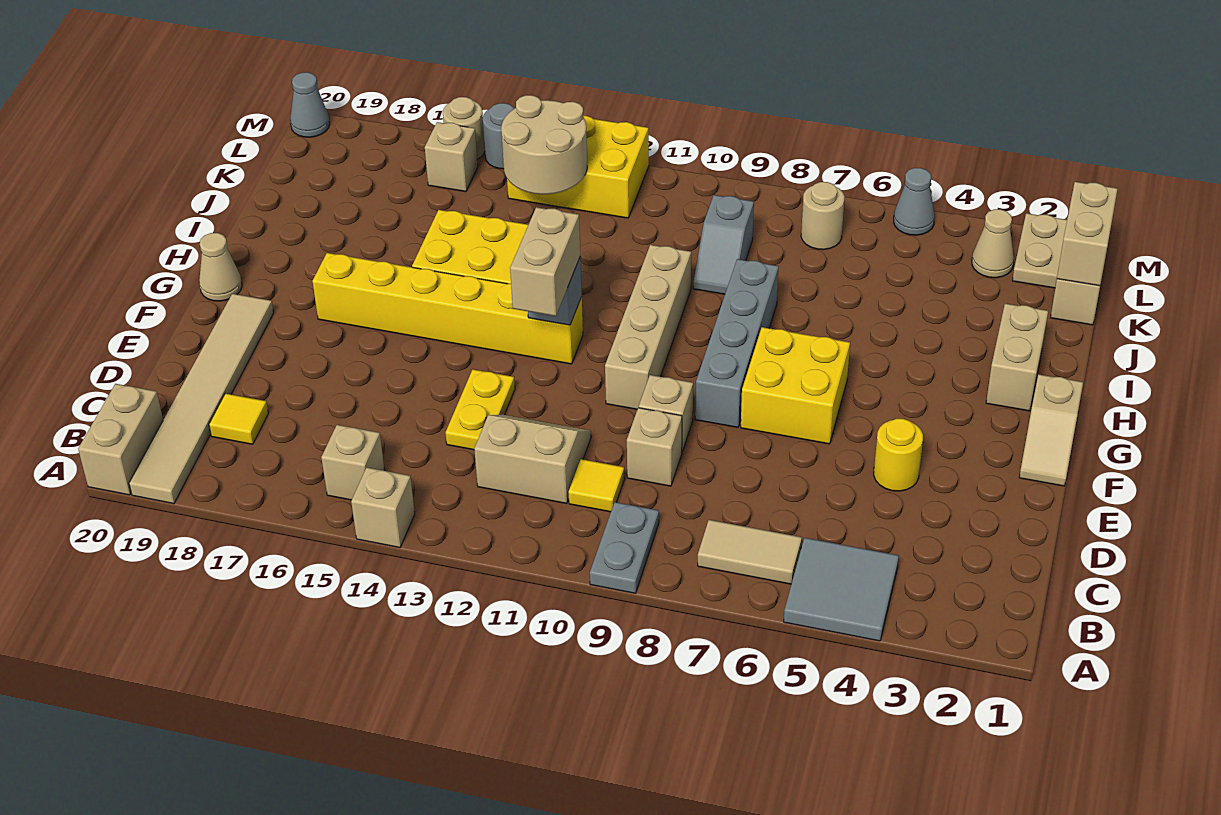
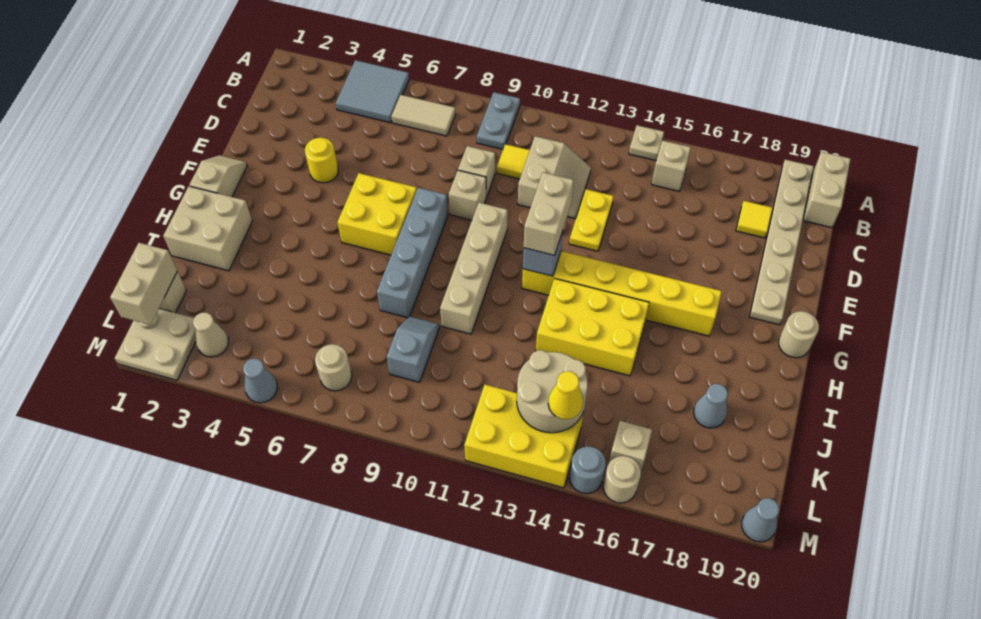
tan brick A14 level 1 -> tan plate A14 level 1
tan tile A19:F19 level 1 -> tan plate A19:F19 level 1
tan slope C11:D12 level 1 top C -> tan slope C11:D12 level 1 top 11
tan cone G20 level 1 -> tan round brick G20 level 1
tan brick H2:I2 level 1 -> tan brick H1:I2 level 1
none -> grey cone J18 level 1
none -> yellow cone L14 level 3

